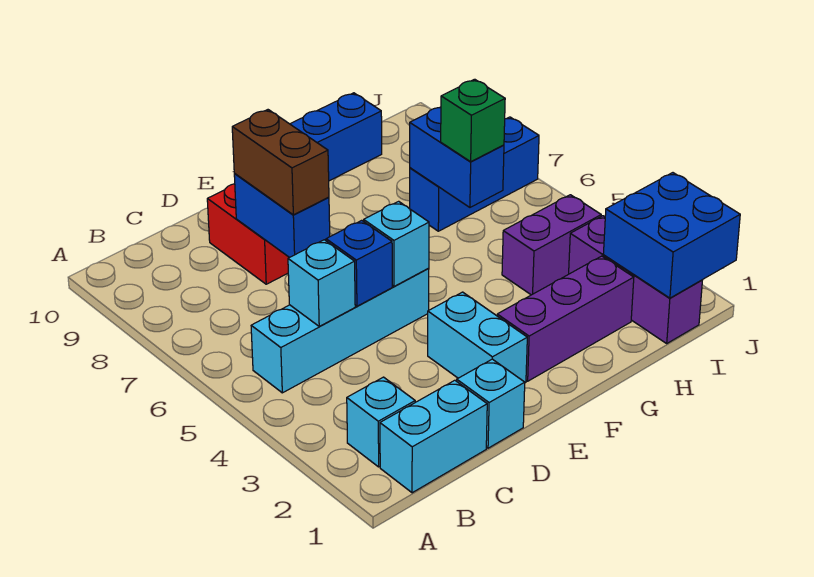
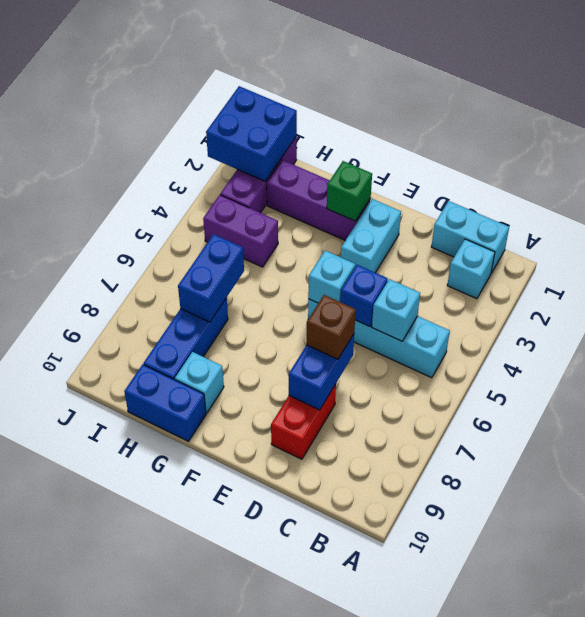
cyan brick D1 level 1 -> cyan brick G9 level 1
brown brick D7:D8 level 3 -> brown brick D7 level 3
green brick H6 level 3 -> green brick F2 level 2
blue brick H7:J7 level 1 -> blue brick H7:H9 level 1

